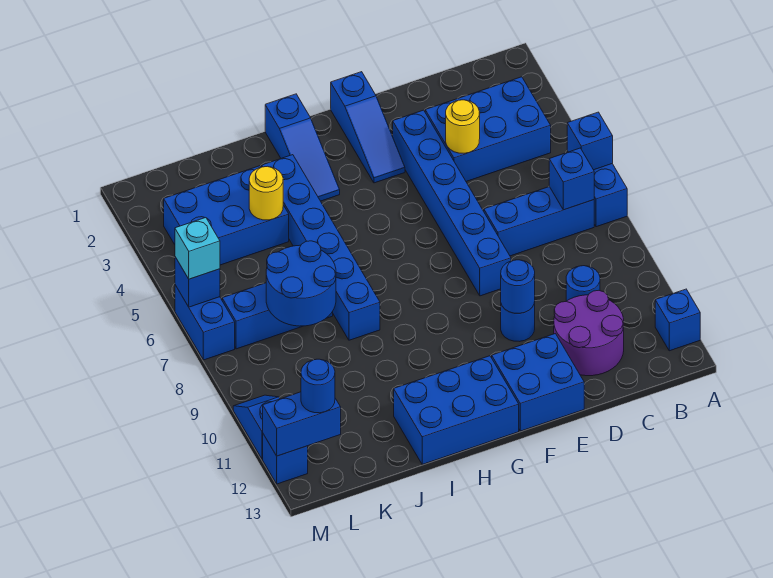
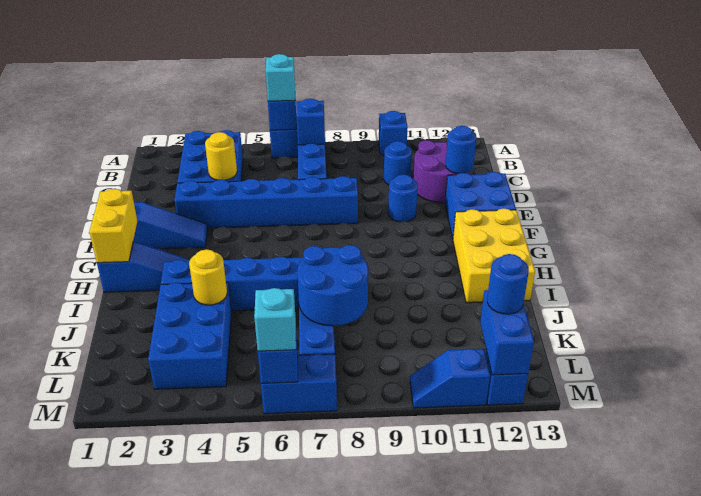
none -> cyan brick A6 level 3
blue brick A12 level 1 -> blue brick A10 level 1
blue round brick E10 level 2 -> blue round brick D12 level 2
none -> yellow brick G1:H1 level 2
blue brick G12:I13 level 1 -> yellow brick G12:I13 level 1

